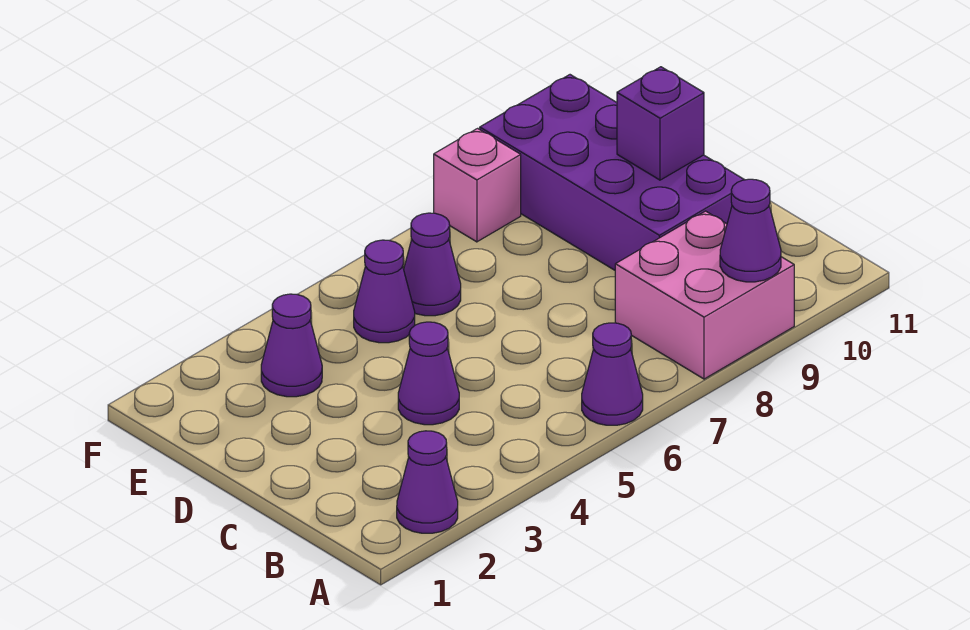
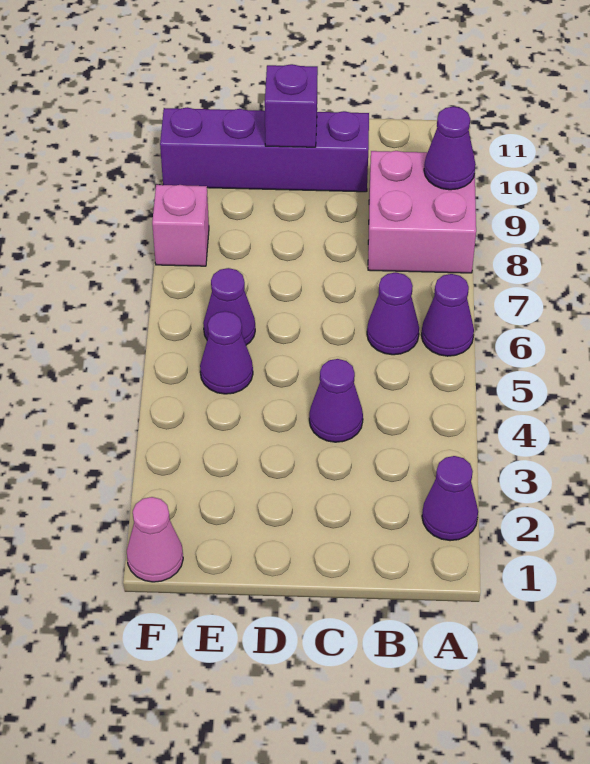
purple brick C9:F10 level 1 -> purple brick C10:F10 level 1
purple cone E3 level 1 -> purple cone B6 level 1
none -> pink cone F1 level 1

